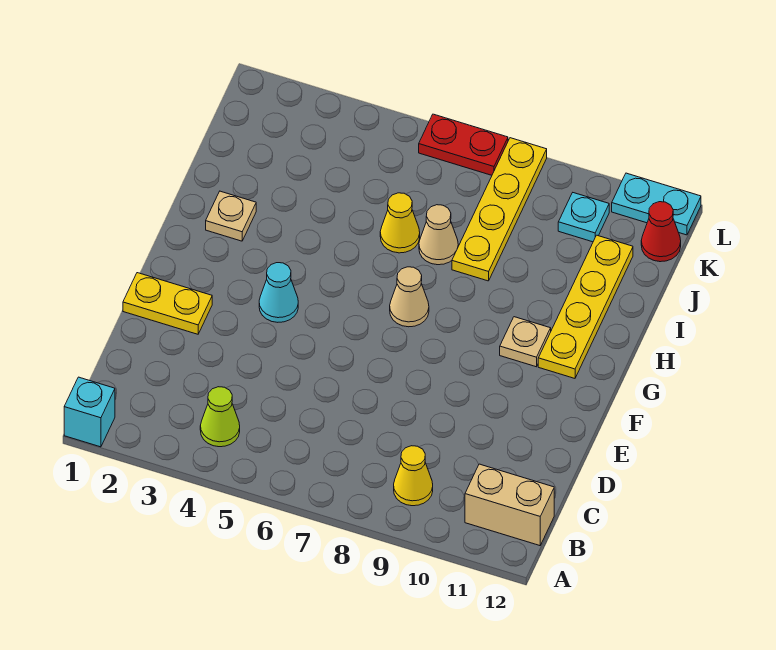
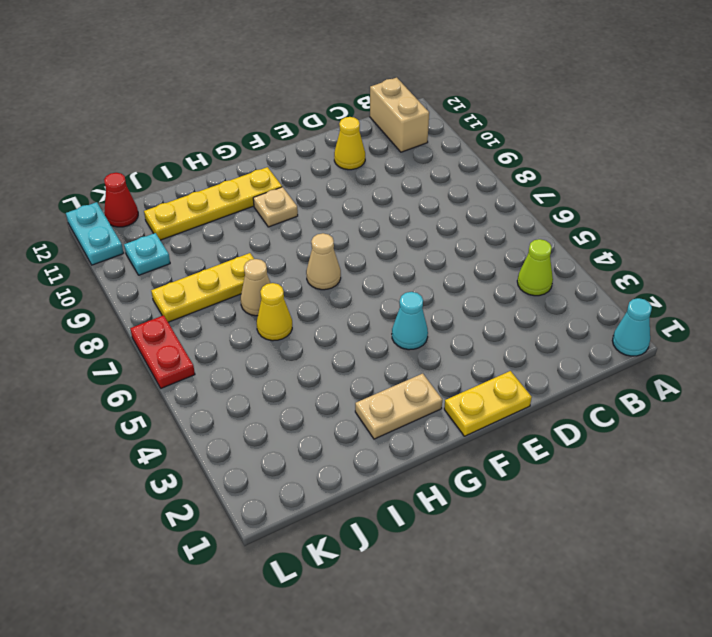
cyan brick A1 level 1 -> cyan cone A1 level 1
yellow cone B9 level 1 -> yellow cone D11 level 1
yellow plate E1:E2 level 1 -> yellow plate E1:F1 level 1
tan plate H2 level 1 -> tan plate G2:H2 level 1
yellow plate I8:L8 level 1 -> yellow plate I8:K8 level 1

